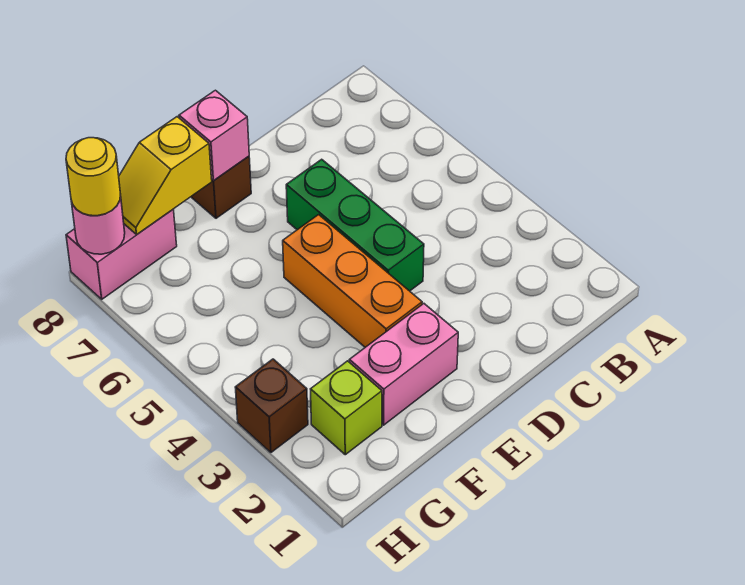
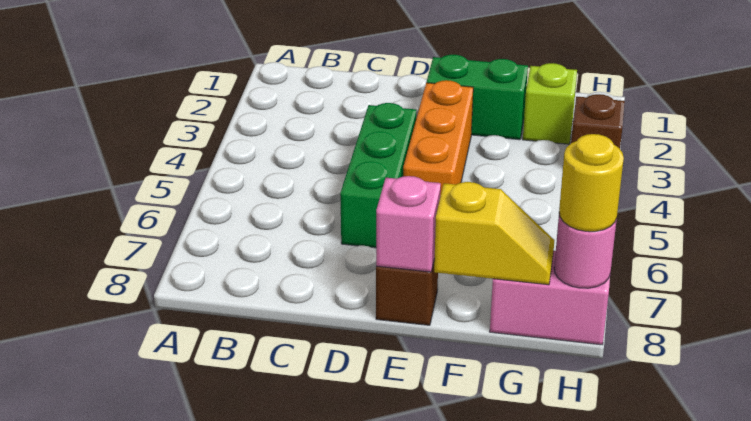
pink brick E2:F2 level 1 -> green brick E2:F2 level 1

